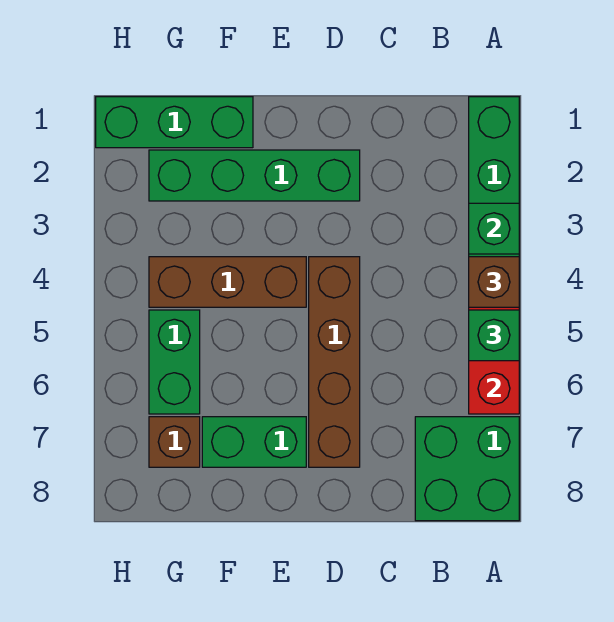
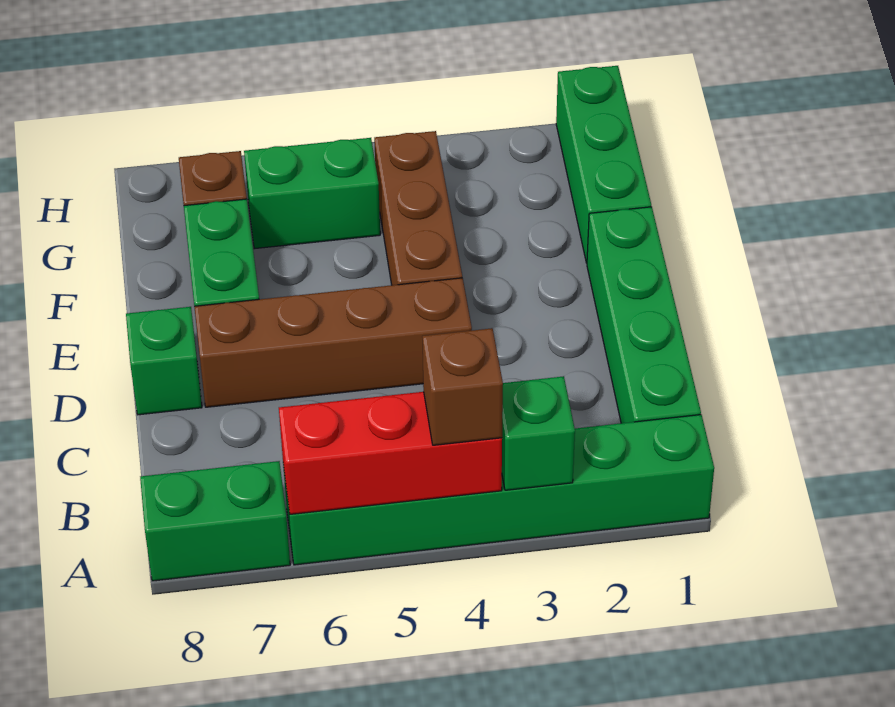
green brick A5 level 3 -> green brick D8 level 1
green brick A7:B8 level 1 -> green brick A7:A8 level 1
green brick D2:G2 level 1 -> green brick B1:E1 level 1

